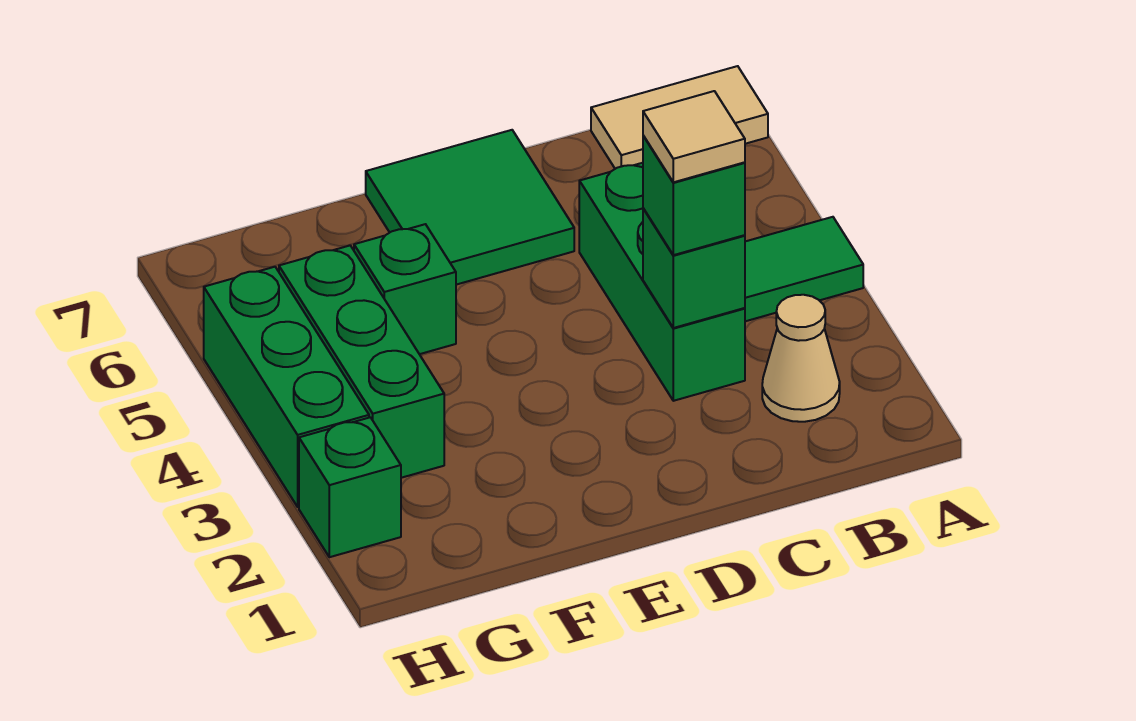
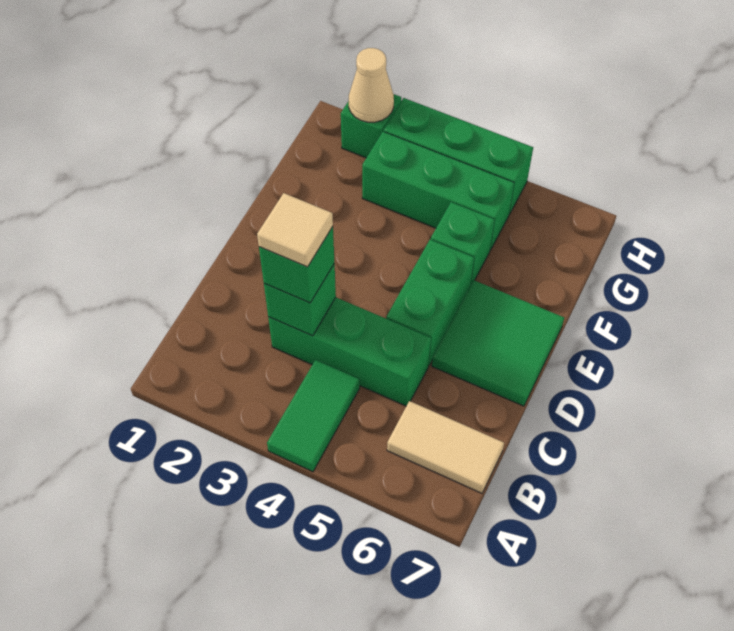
tan tile A7:B7 level 1 -> tan tile B6:B7 level 1
tan cone B2 level 1 -> tan cone H2 level 2
none -> green brick D5:E5 level 1

